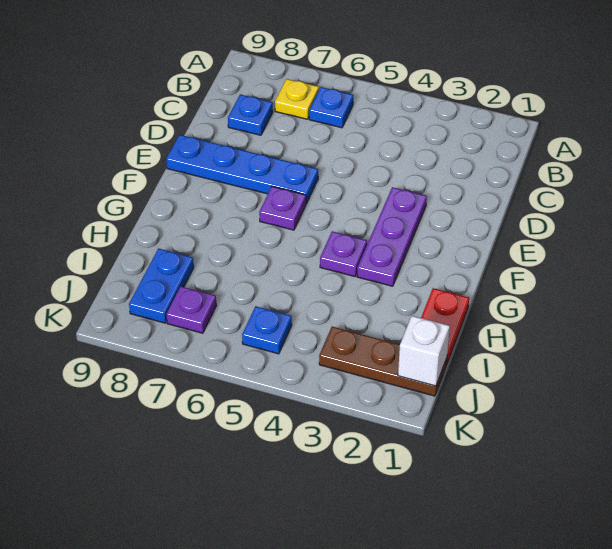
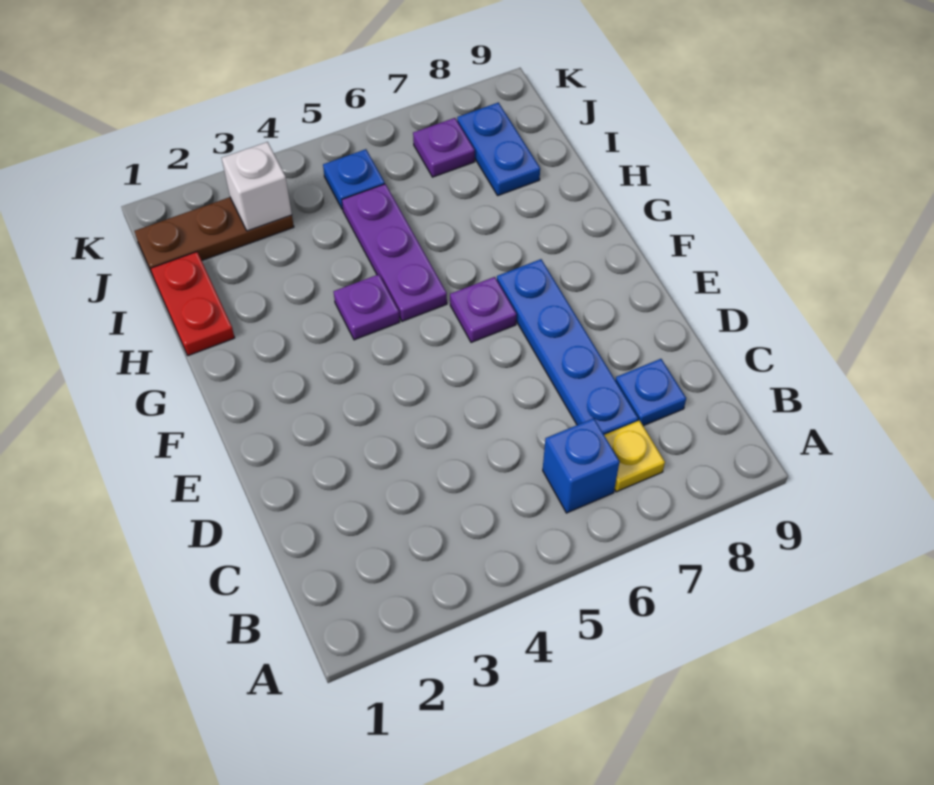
blue plate B6 level 1 -> blue brick B6 level 1
purple plate E3:G3 level 1 -> purple plate G5:I5 level 1
blue plate E6:E9 level 1 -> blue plate C7:F7 level 1
white brick J1 level 2 -> white brick J3 level 2

